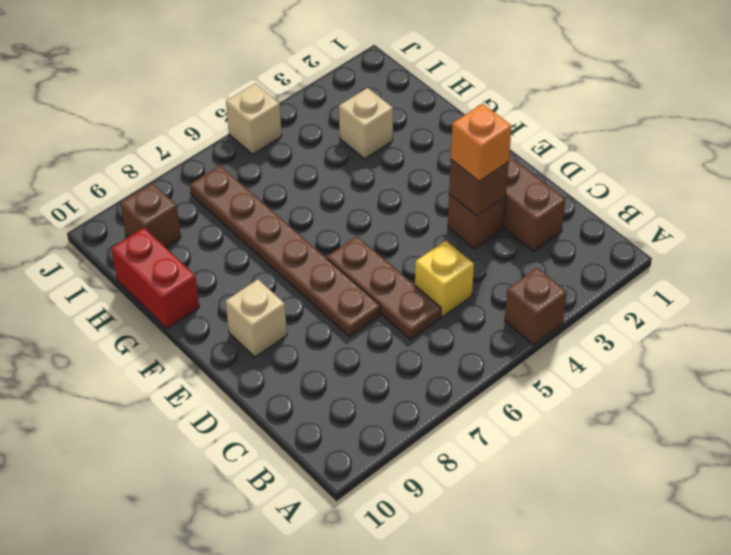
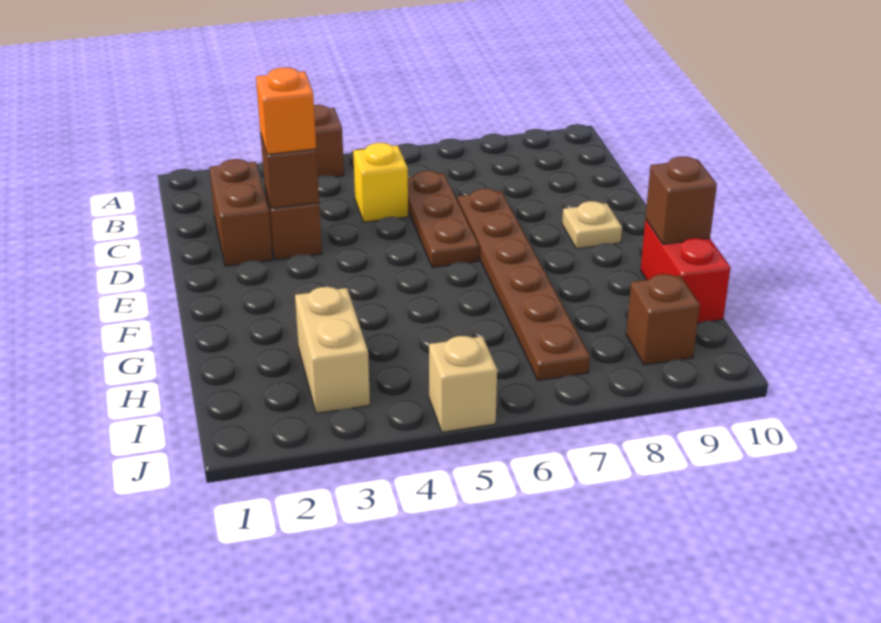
tan brick E9 level 1 -> tan plate E9 level 1
none -> brown brick G10 level 2
tan brick H3 level 1 -> tan brick H3:I3 level 1

